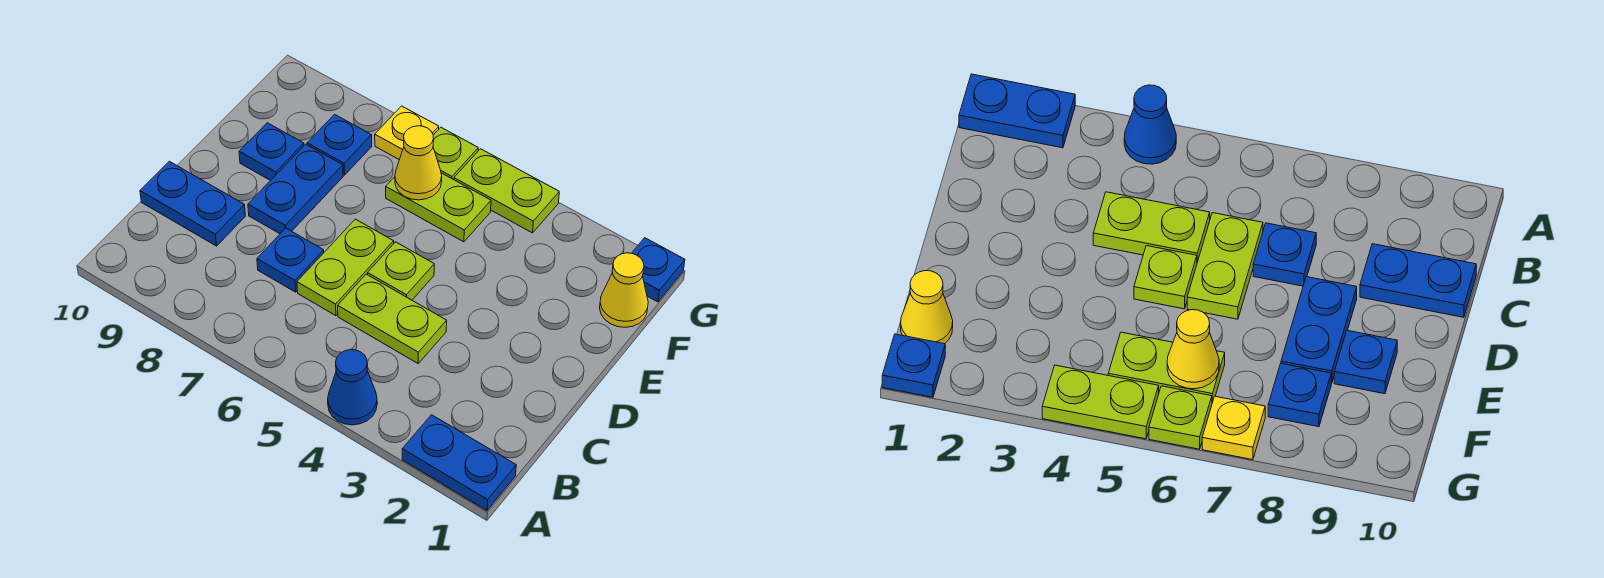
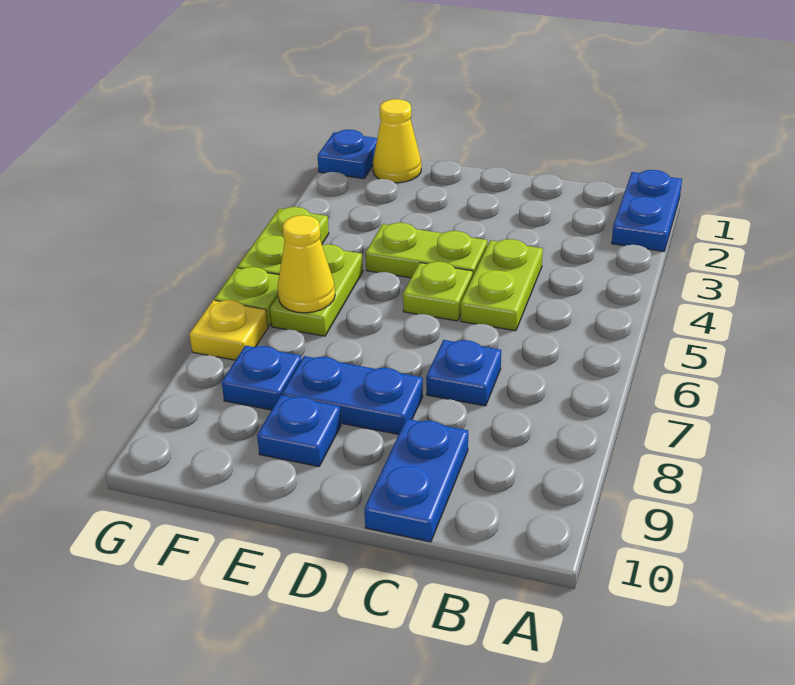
blue cone A4 level 1 -> none
lime plate C6:D6 level 1 -> lime plate D4:E4 level 1

